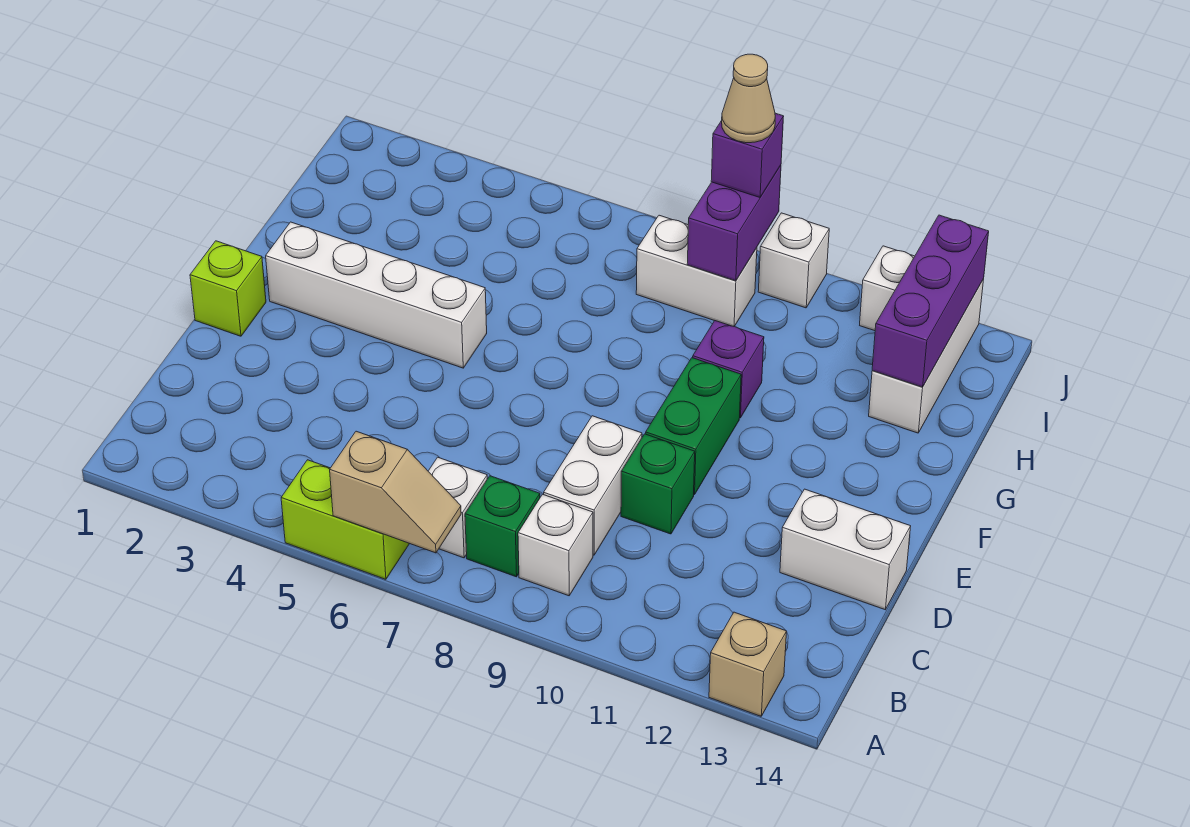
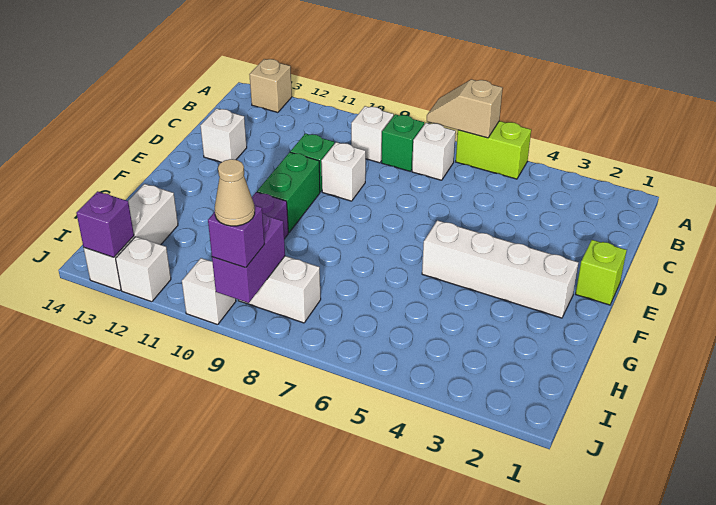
white brick C9:D9 level 1 -> white brick D9 level 1
white brick D13:D14 level 1 -> white brick D13 level 1
purple brick H13:J13 level 2 -> purple brick J13 level 2

